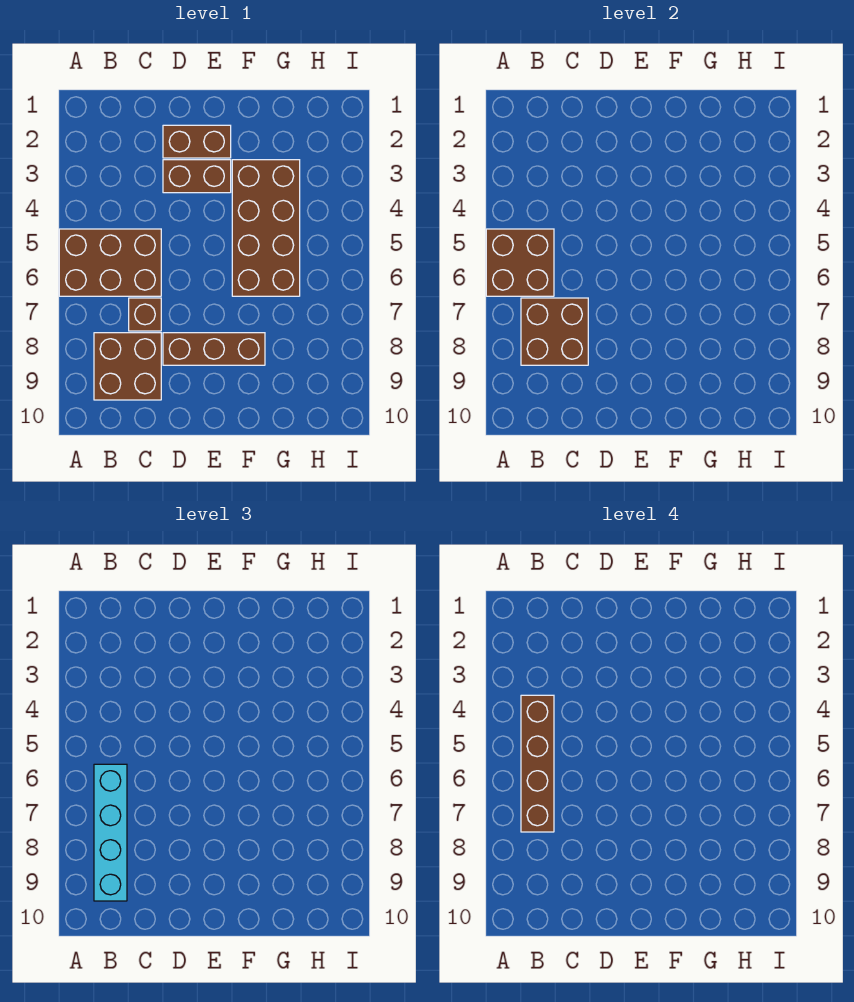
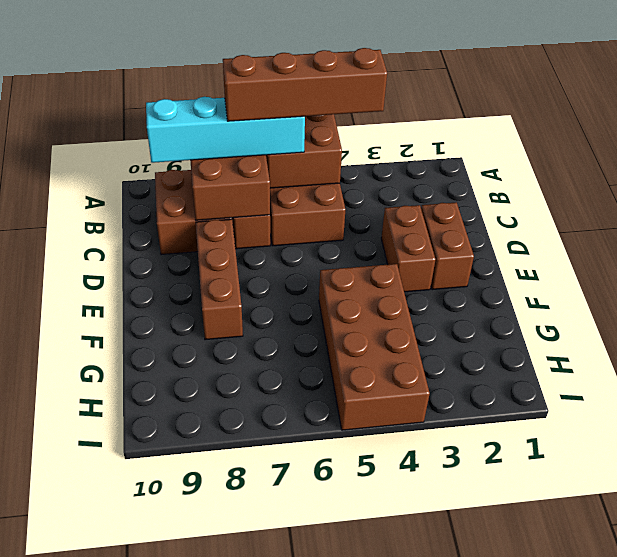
brown brick F3:G6 level 1 -> brown brick F4:I5 level 1

